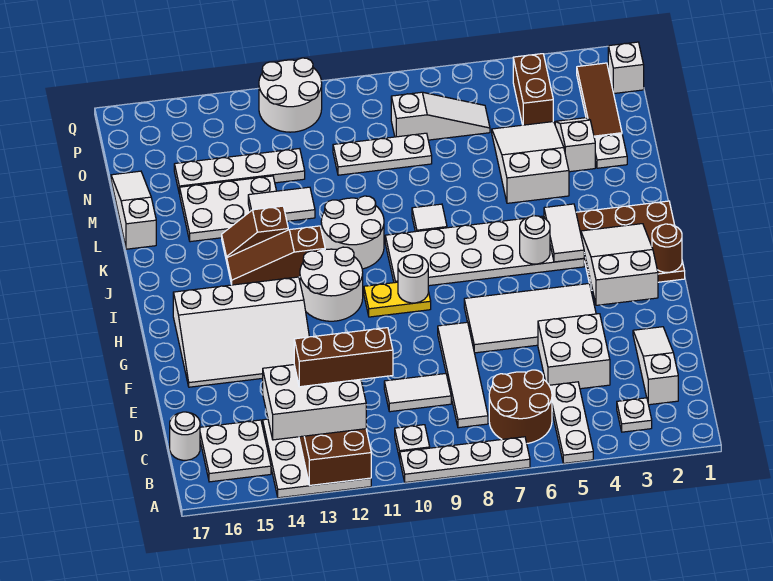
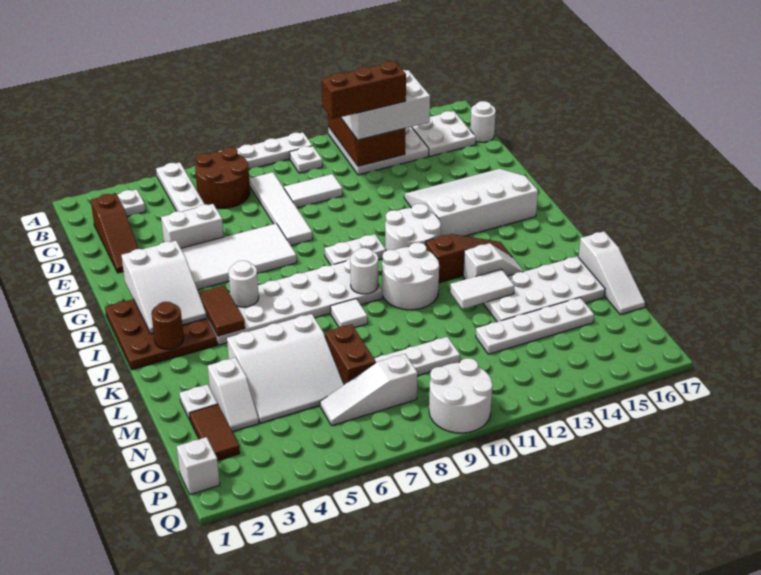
white slope C2:E2 level 1 top C -> brown slope C2:E2 level 1 top C
white brick D4:E5 level 1 -> white brick E4:E5 level 1
brown round brick H1 level 2 -> brown round brick J2 level 2
yellow plate H9:H10 level 1 -> white plate H9:H10 level 1
white round brick H9 level 2 -> white round brick J9 level 2
white tile I4:J4 level 2 -> brown tile I4:J4 level 2
brown slope K13:K14 level 1 top 13 -> white slope K13:K14 level 1 top 13
white slope L4:N5 level 1 top L -> white slope L4:N6 level 1 top L
white plate L13:M15 level 1 -> white plate L13:M16 level 1
brown tile N2:P2 level 1 -> brown tile N2:O2 level 1
brown brick O4:P4 level 1 -> brown brick M7:N7 level 1
white round brick P11:Q12 level 1 -> white round brick P9:Q10 level 1

